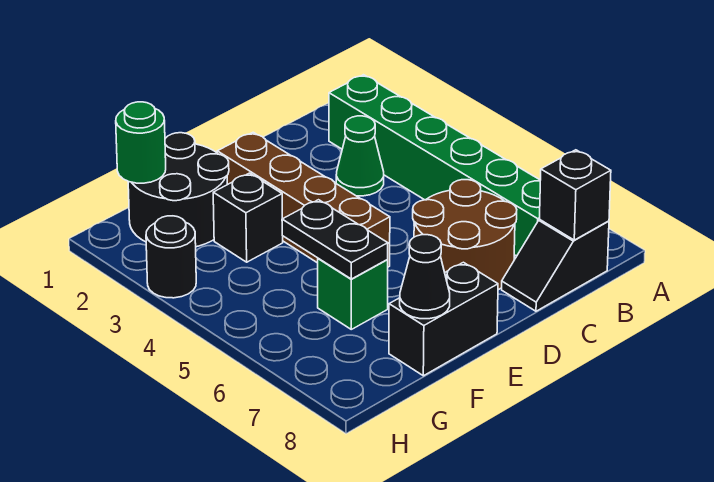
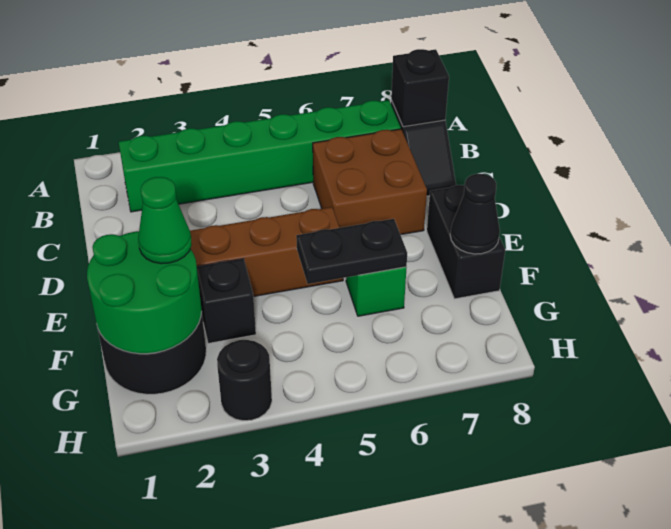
green cone C3 level 1 -> green cone F2 level 3
brown round brick C6:D7 level 1 -> brown brick C6:D7 level 1
green round brick G1 level 2 -> green round brick F1:G2 level 2

